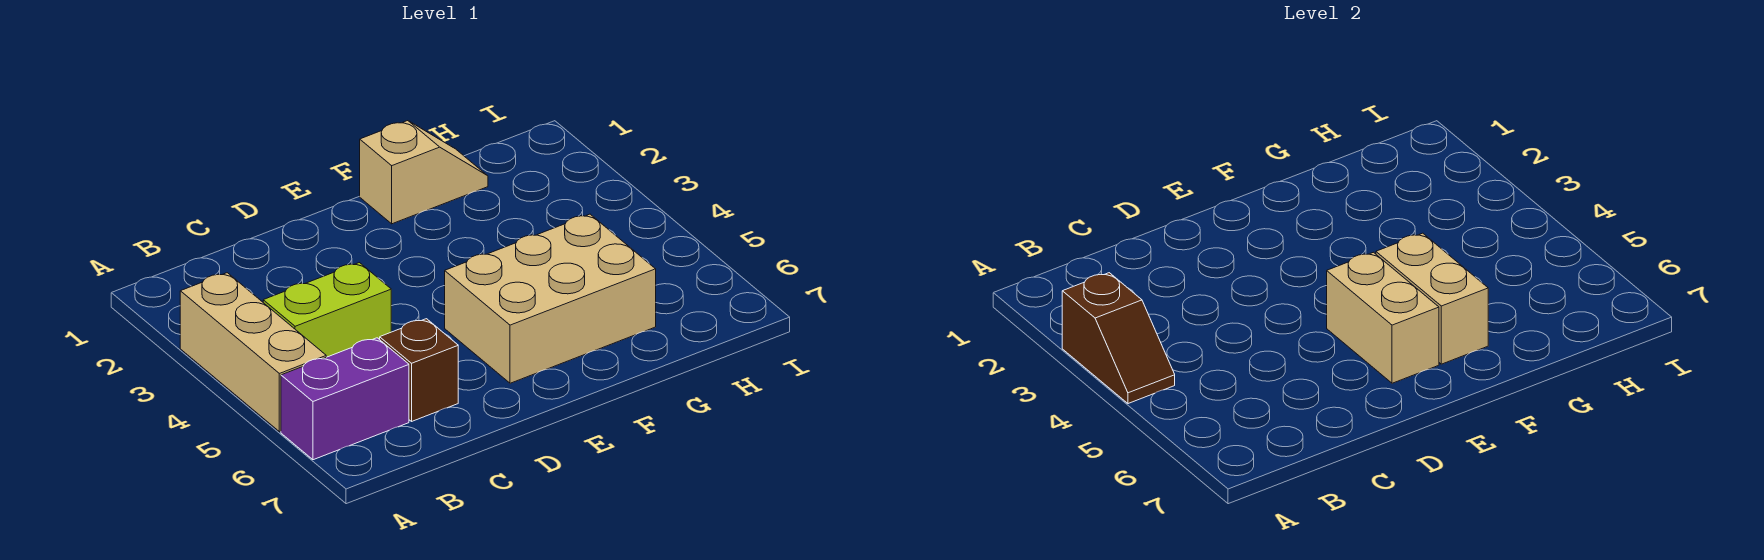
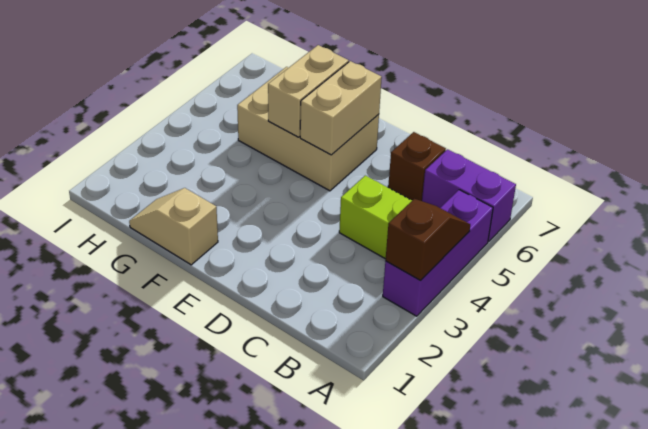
tan brick A3:A5 level 1 -> purple brick A3:A5 level 1

